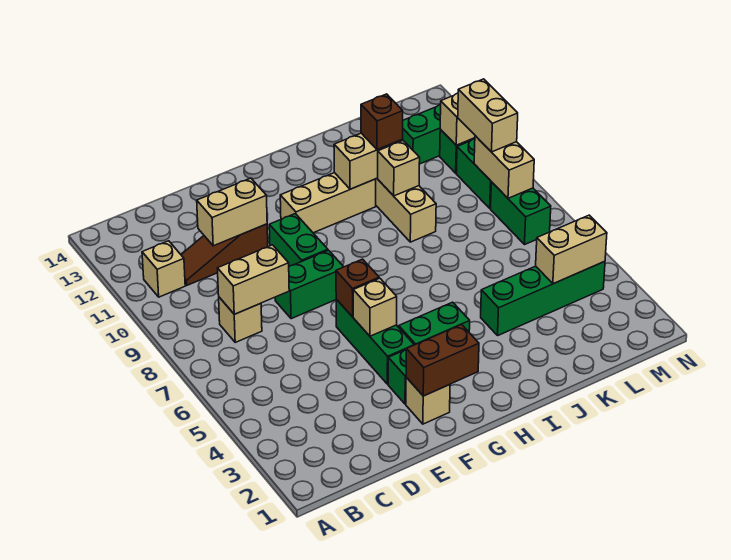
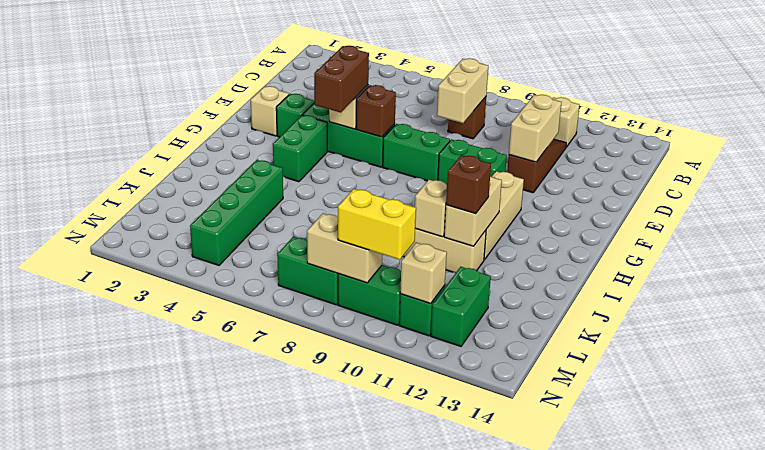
tan brick C8 level 1 -> brown brick C8 level 1
green brick E8:F8 level 1 -> green brick F7:F8 level 1
brown brick F2:G2 level 2 -> brown brick F5:G5 level 3
tan brick L4:M4 level 2 -> none
tan brick M9:M10 level 3 -> yellow brick M9:M10 level 3

